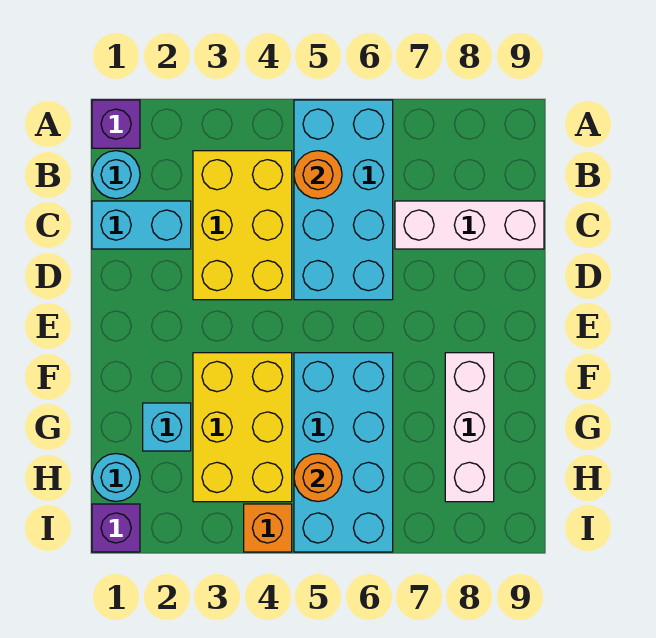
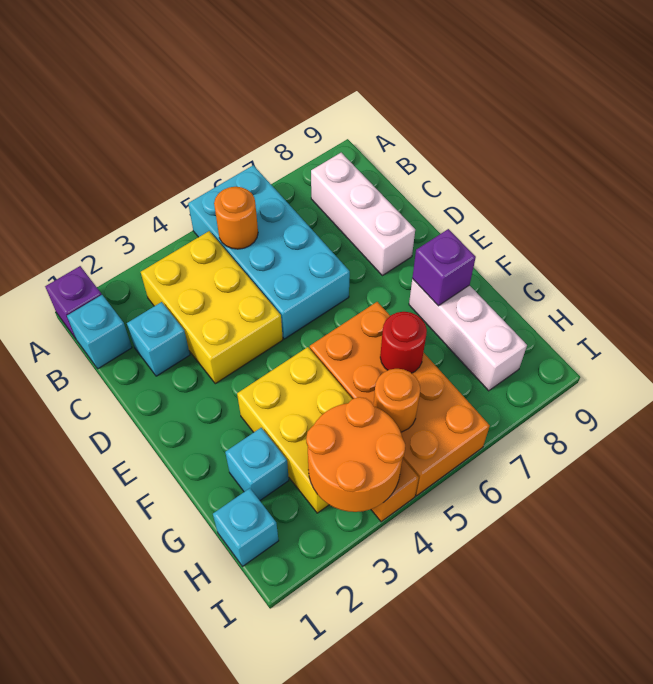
cyan round brick B1 level 1 -> cyan brick B1 level 1
cyan brick C1:C2 level 1 -> cyan brick C2 level 1
white brick C7:C9 level 1 -> white brick B8:D8 level 1
cyan brick F5:I6 level 1 -> orange brick F5:I6 level 1
none -> red round brick G6 level 2
cyan round brick H1 level 1 -> cyan brick H1 level 1
none -> orange round brick H3:I4 level 2
purple brick I1 level 1 -> purple brick F8 level 2

